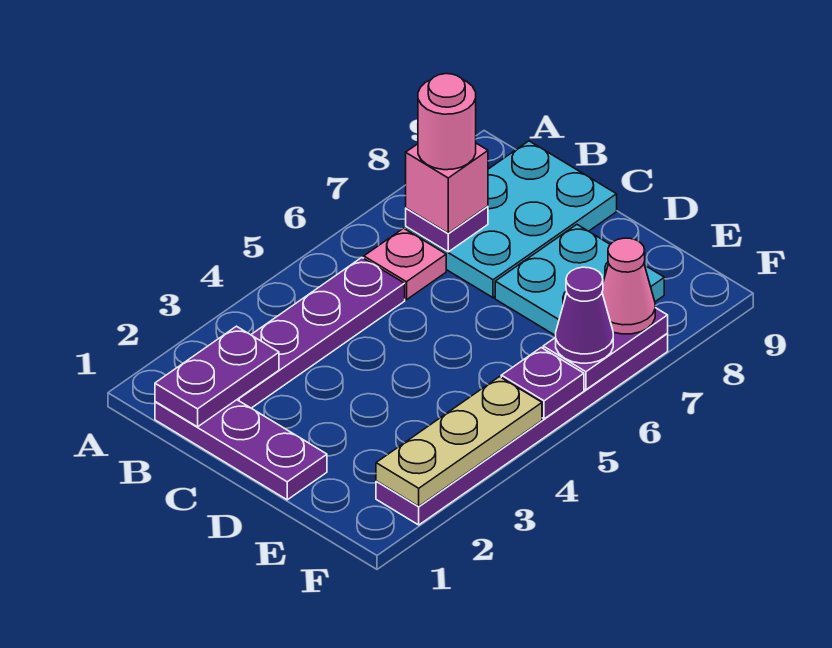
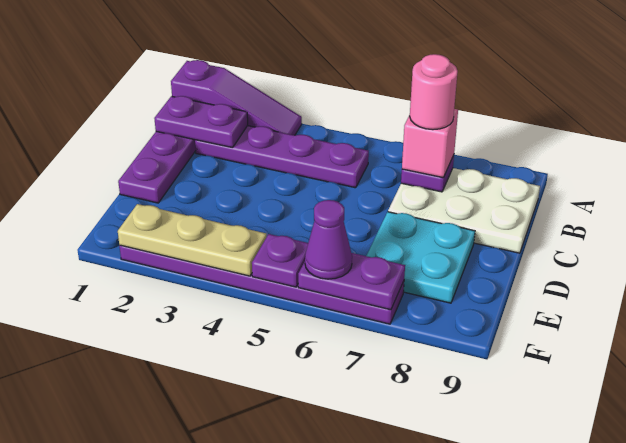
none -> purple slope A1:A3 level 1 top 1
pink plate B6 level 1 -> none
cyan plate B7:C9 level 1 -> white plate B7:C9 level 1
pink cone F7 level 3 -> none

